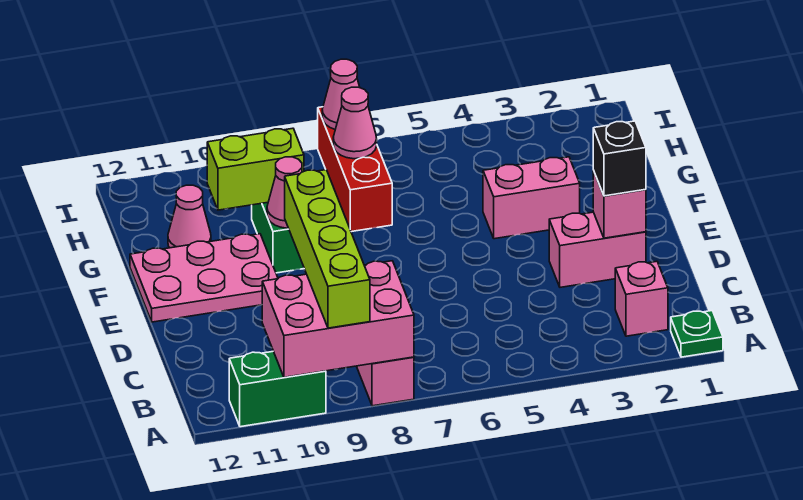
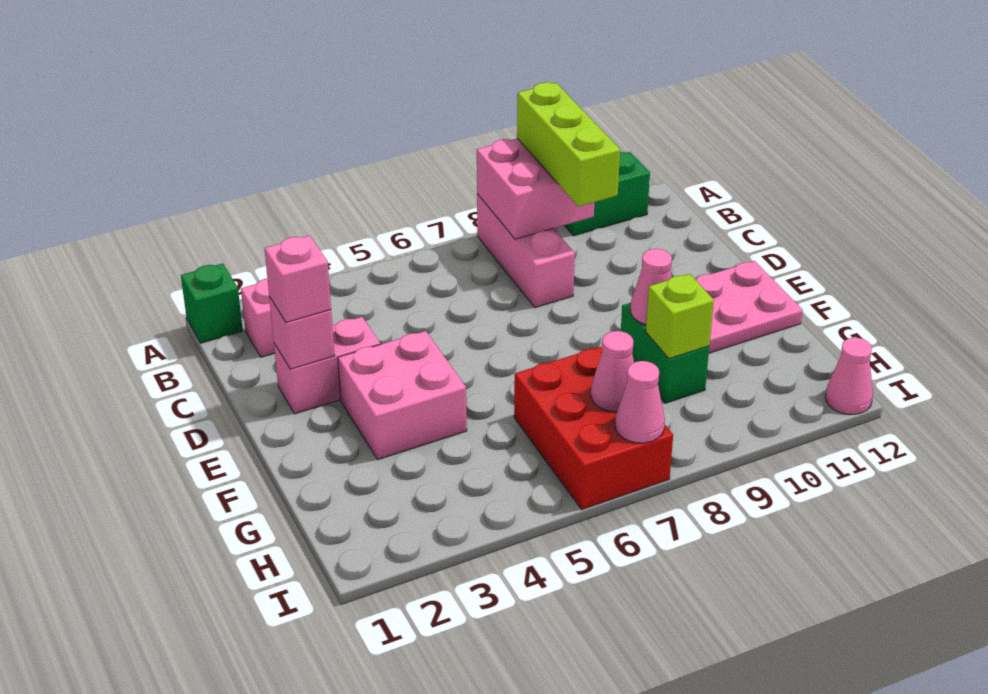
green plate A1 level 1 -> green brick A1 level 1
pink brick A8:B10 level 2 -> pink brick A8:B9 level 2
lime brick A9:D9 level 3 -> lime brick A9:C9 level 3
black brick D2 level 3 -> pink brick D2 level 3
pink brick F3:F4 level 1 -> pink brick E3:F4 level 1
red brick G7:I7 level 1 -> red brick G6:I7 level 1
lime brick G9:G10 level 2 -> lime brick G9 level 2
pink cone G11 level 1 -> pink cone I12 level 1

